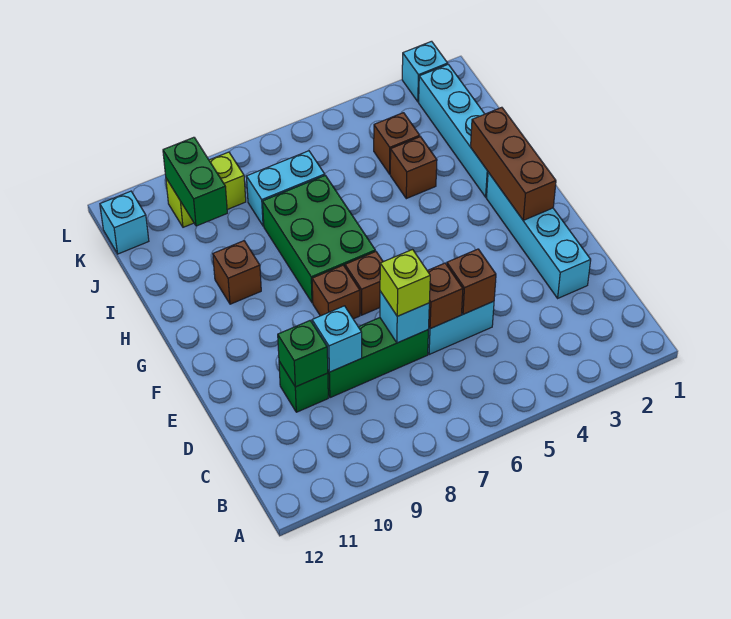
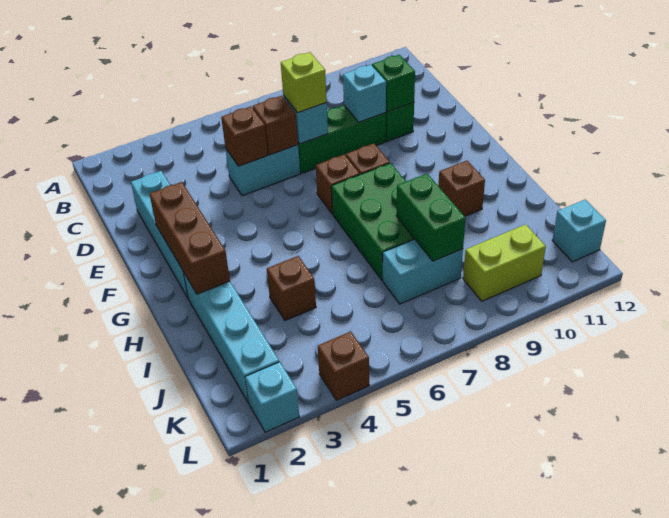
brown brick J4 level 1 -> brown brick L4 level 1
green brick J10:K10 level 2 -> green brick I8:J8 level 2

